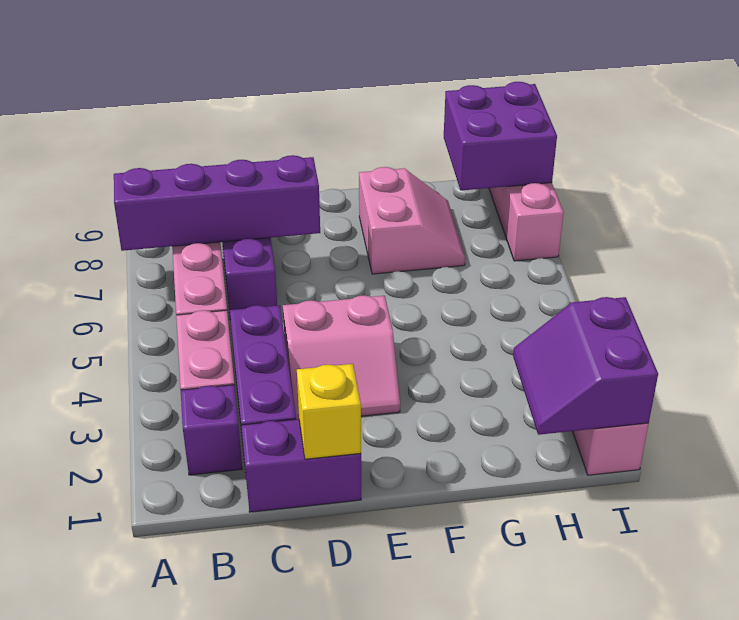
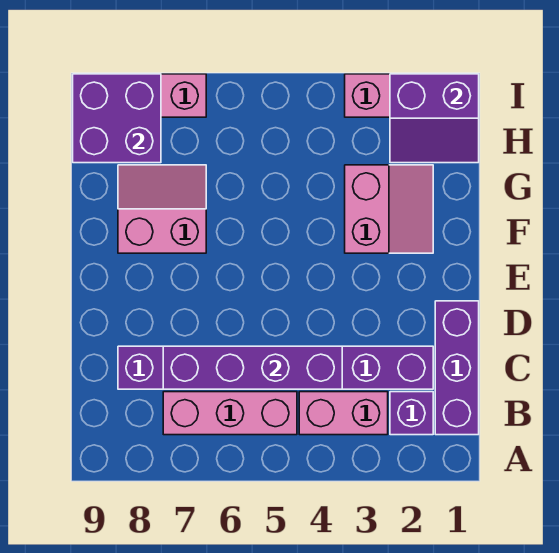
purple brick A7:D7 level 2 -> purple brick C4:C7 level 2
purple brick C1:D1 level 1 -> purple brick B1:D1 level 1
yellow brick D1 level 2 -> none
pink slope D3:E4 level 1 top 4 -> pink slope F2:G3 level 1 top 3

